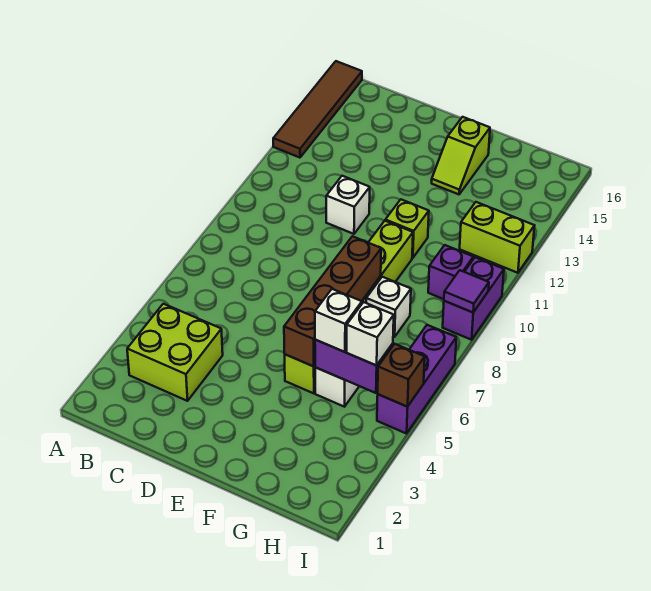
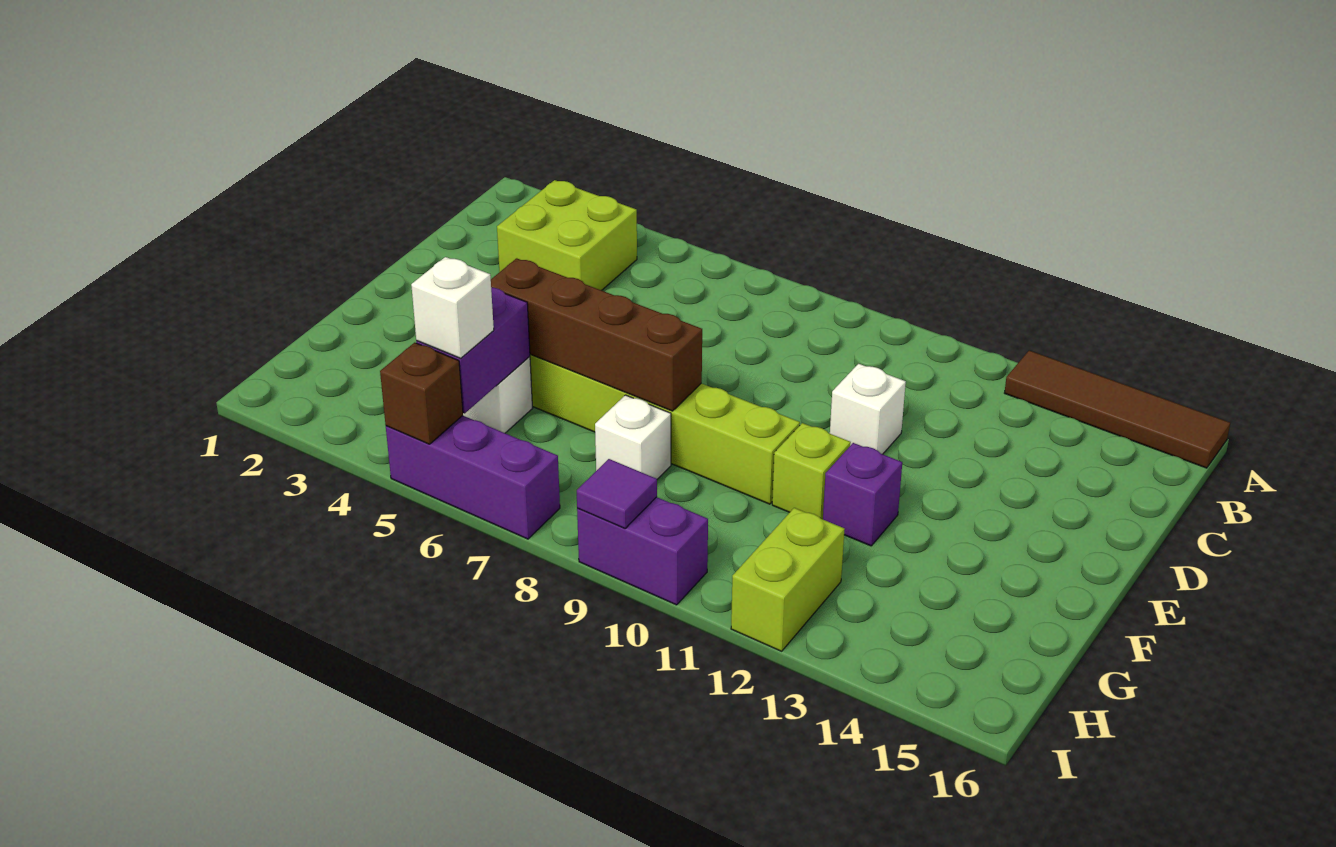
lime slope F14:F15 level 1 top 15 -> none
white brick G5 level 3 -> none
purple brick H10 level 1 -> purple brick F12 level 1

